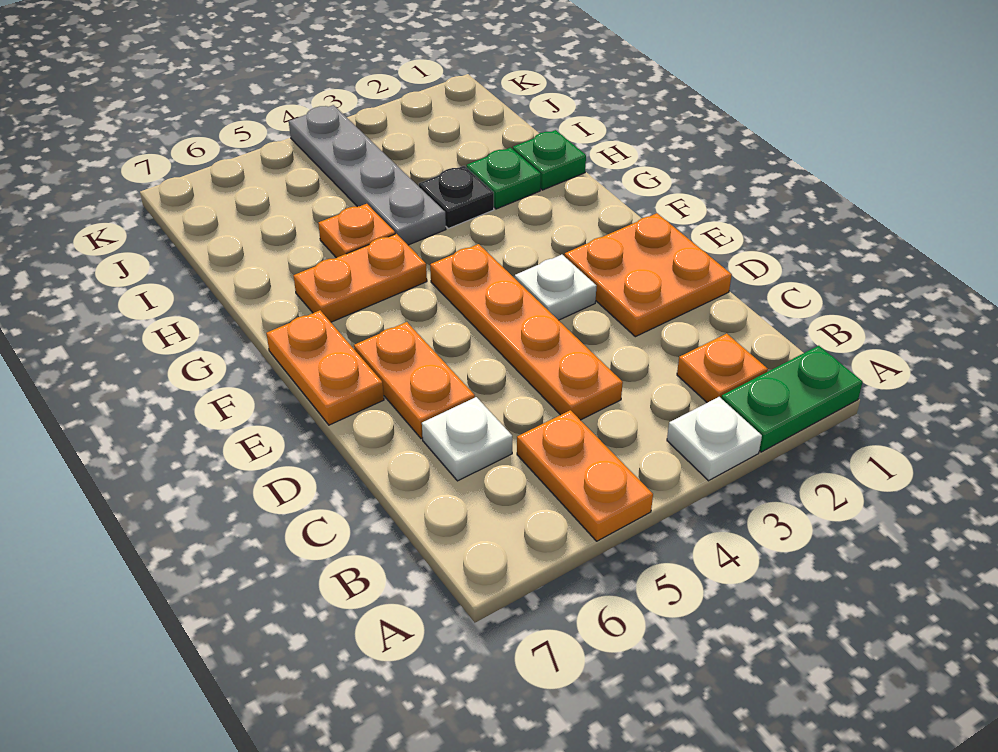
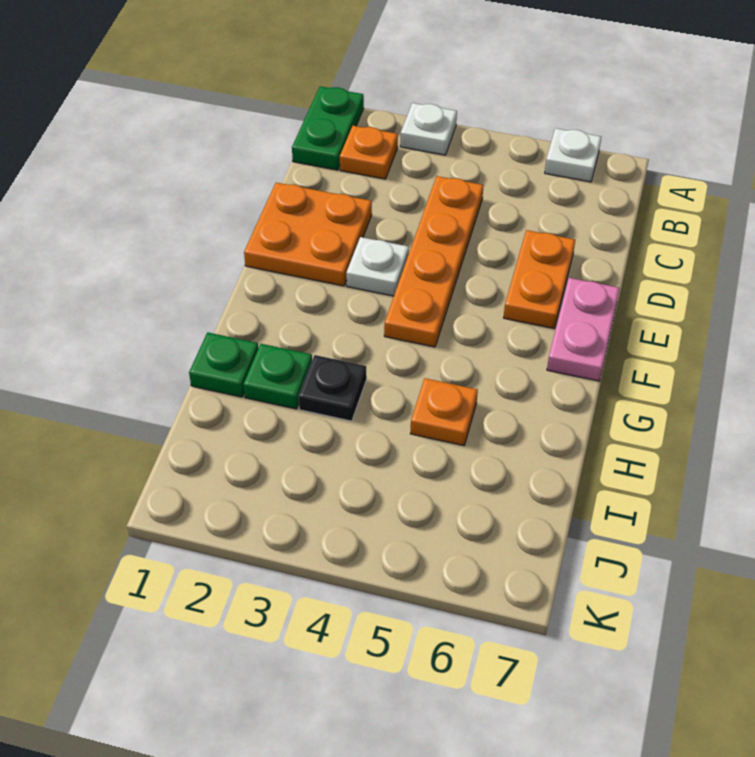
green plate A1:A2 level 1 -> green plate A1:B1 level 1
orange plate A5:B5 level 1 -> none
white plate C6 level 1 -> white plate A6 level 1
orange plate E7:F7 level 1 -> pink plate E7:F7 level 1
orange plate G5:G6 level 1 -> none
grey plate H4:K4 level 1 -> none

